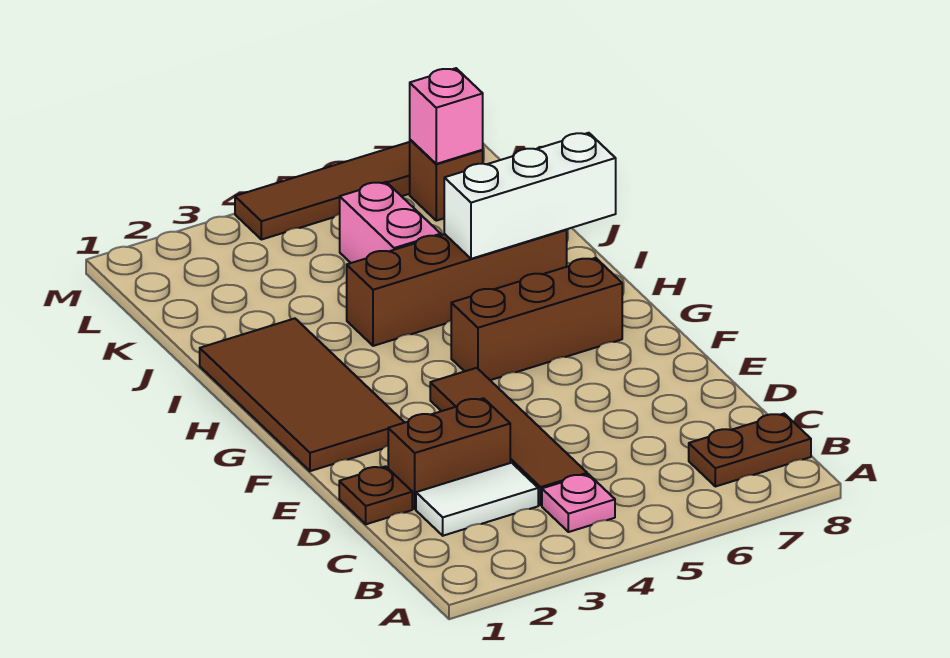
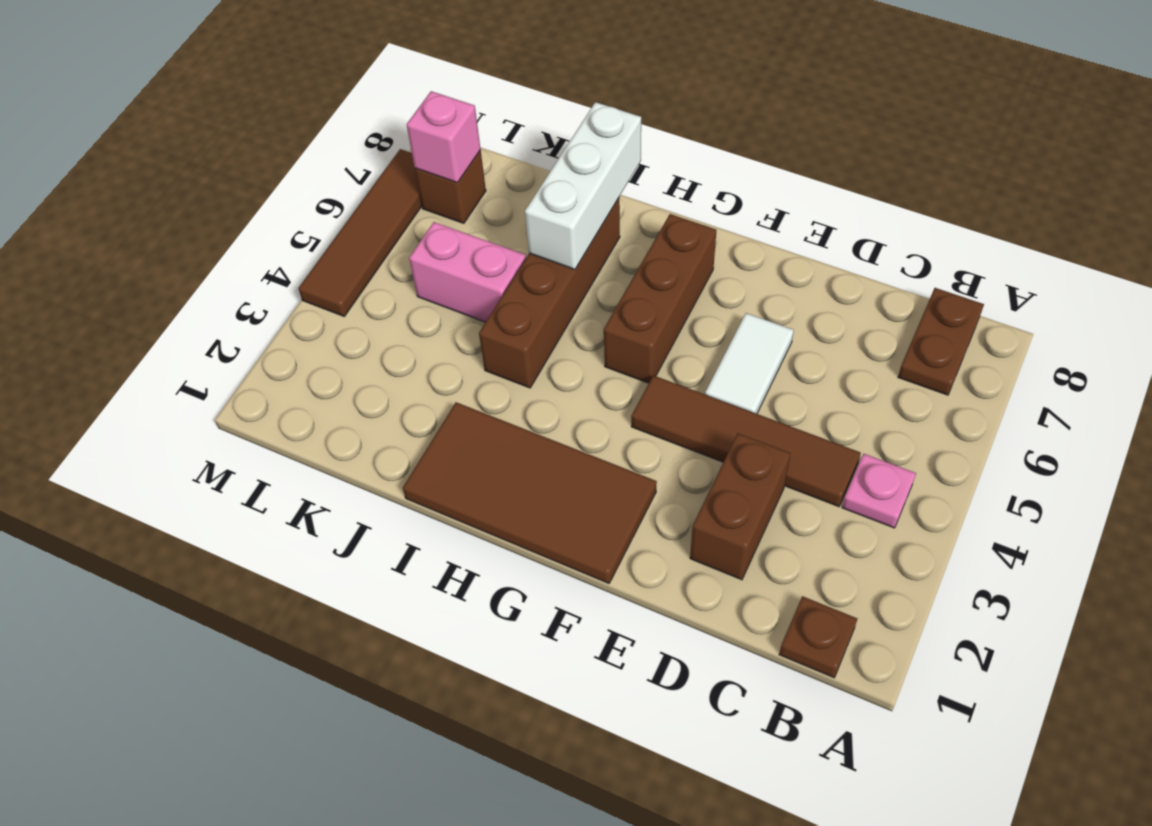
white tile C2:C3 level 1 -> white tile E5:E6 level 1
brown plate D1 level 1 -> brown plate B1 level 1

